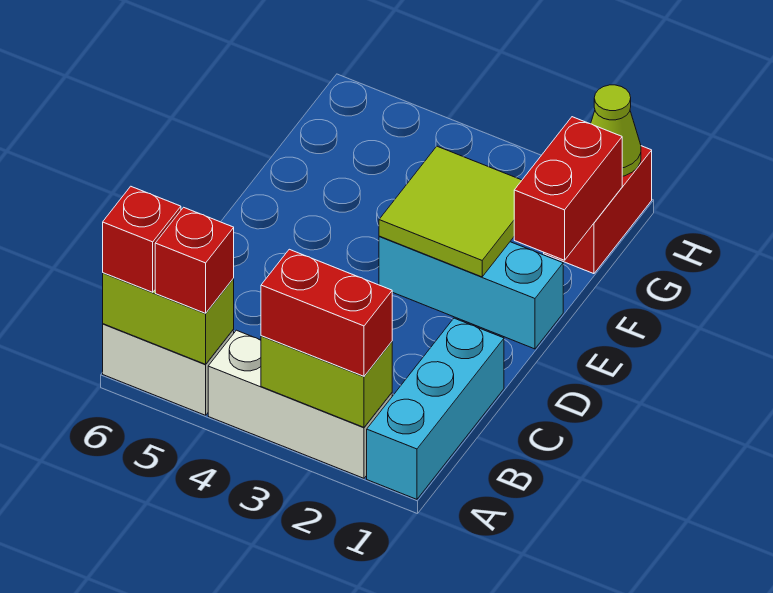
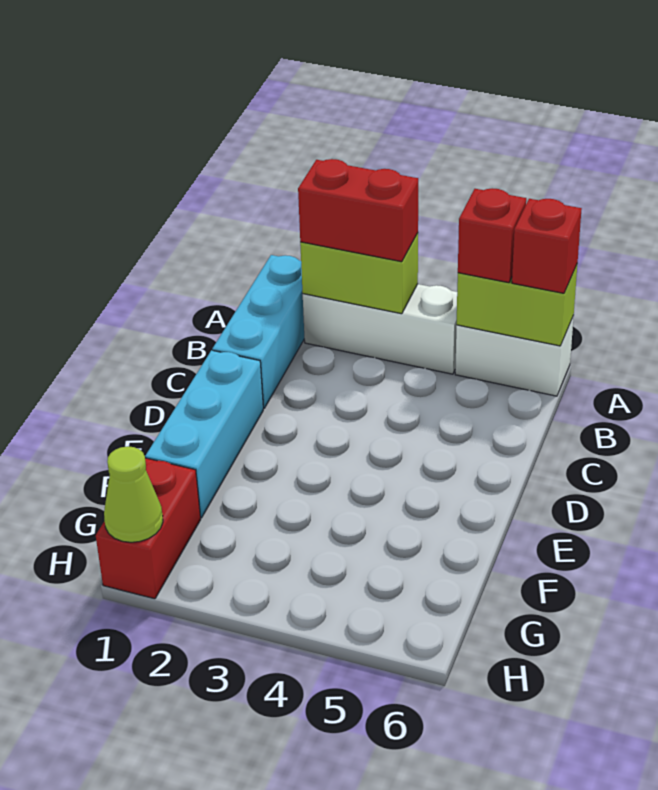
cyan brick E1:E3 level 1 -> cyan brick D1:F1 level 1
lime tile E2:F3 level 2 -> none
red brick F1:G1 level 2 -> none

